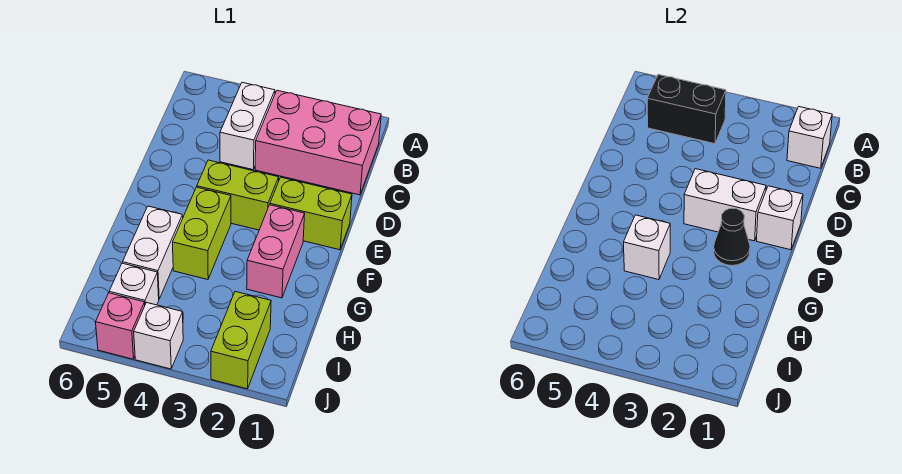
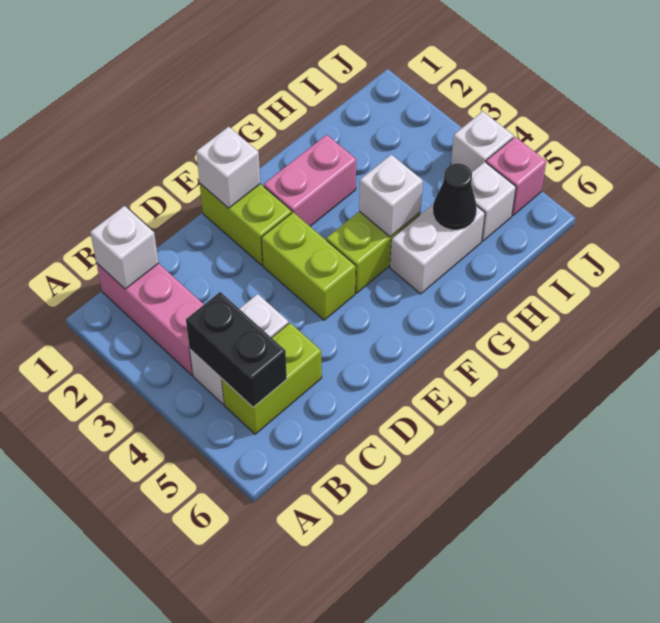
pink brick B1:C3 level 1 -> pink brick B1:B3 level 1
white brick E2:E3 level 2 -> none
black cone F2 level 2 -> black cone H5 level 2
lime brick I2:J2 level 1 -> lime brick B5:C5 level 1

